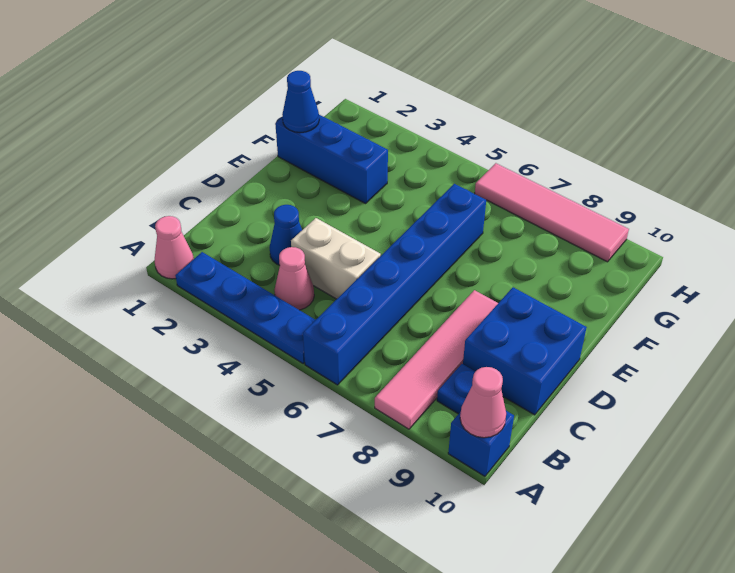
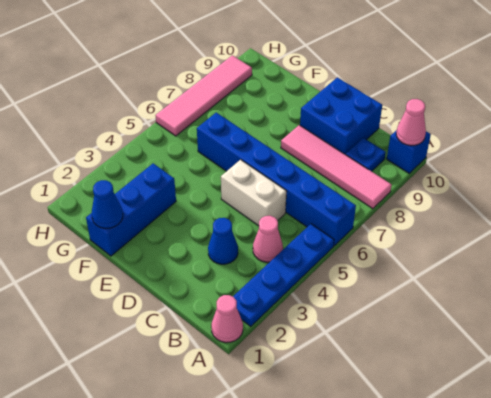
white brick C4:C5 level 1 -> white brick C5:D5 level 1

